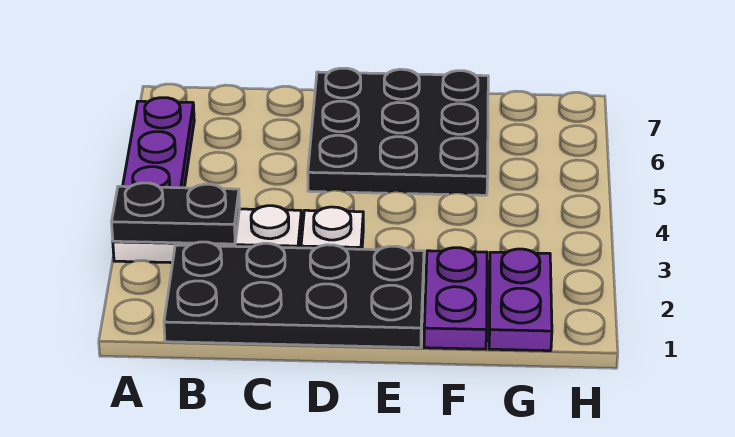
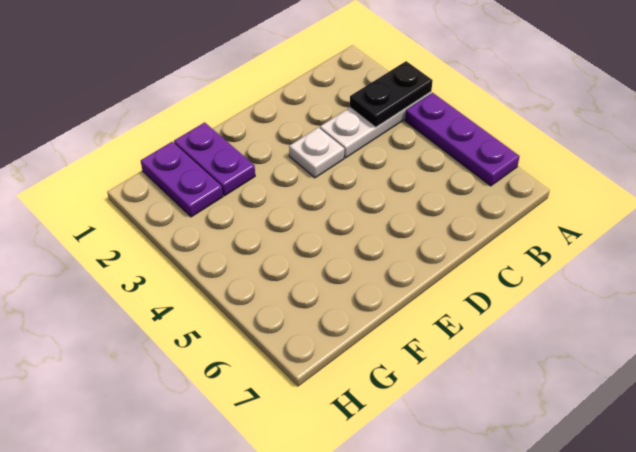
black plate B1:E2 level 1 -> none
black plate D5:F7 level 1 -> none

